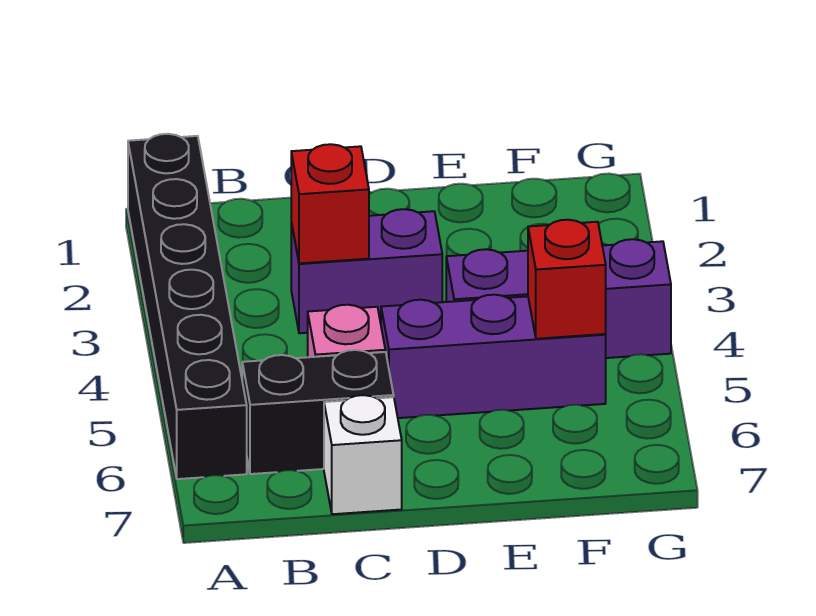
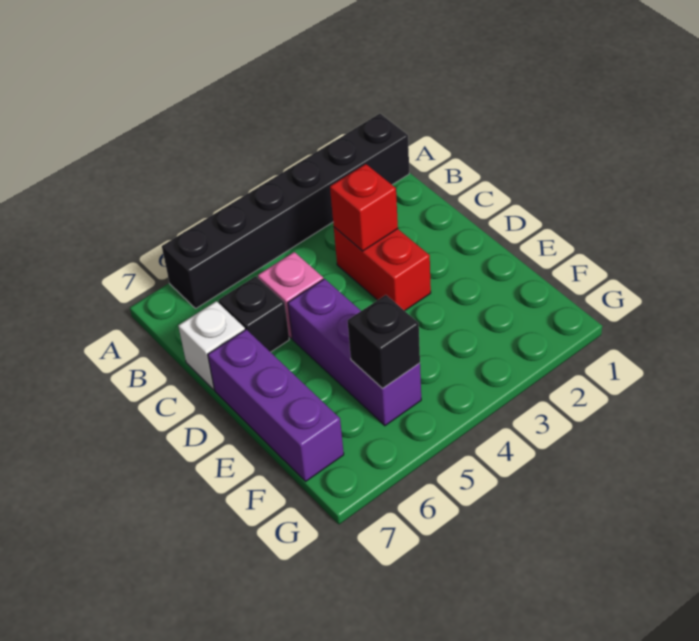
black brick B6:C6 level 1 -> black brick C6 level 1
purple brick C3:D3 level 1 -> red brick C3:D3 level 1
purple brick E4:G4 level 1 -> purple brick D7:F7 level 1
red brick F5 level 2 -> black brick F5 level 2

